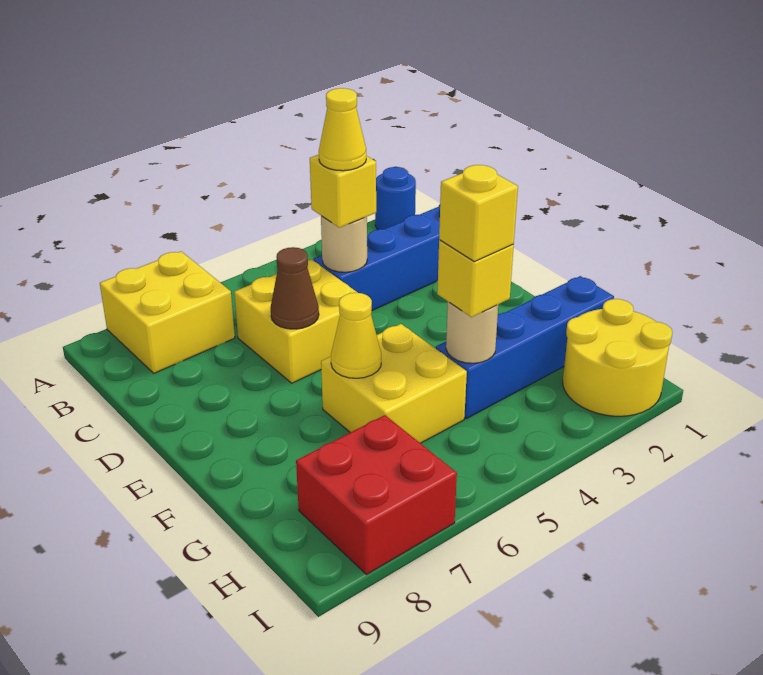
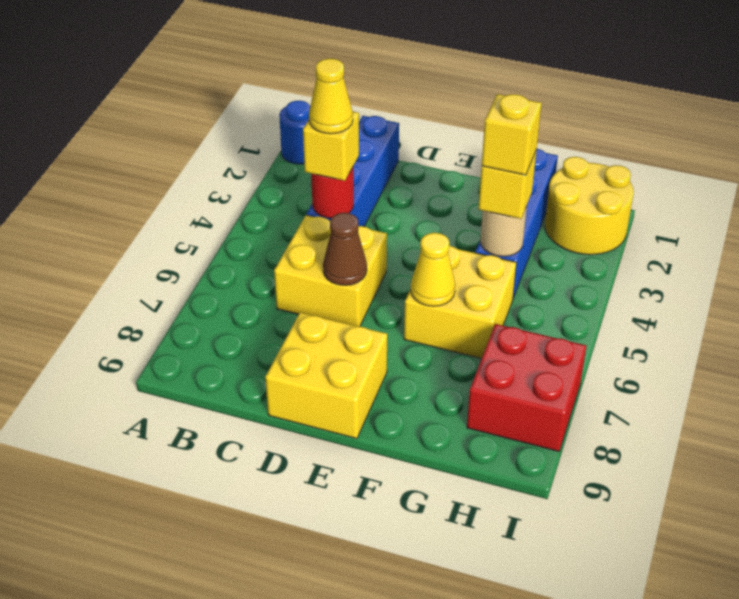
yellow brick A7:B8 level 1 -> yellow brick D8:E9 level 1
tan round brick C4 level 2 -> red round brick C4 level 2

